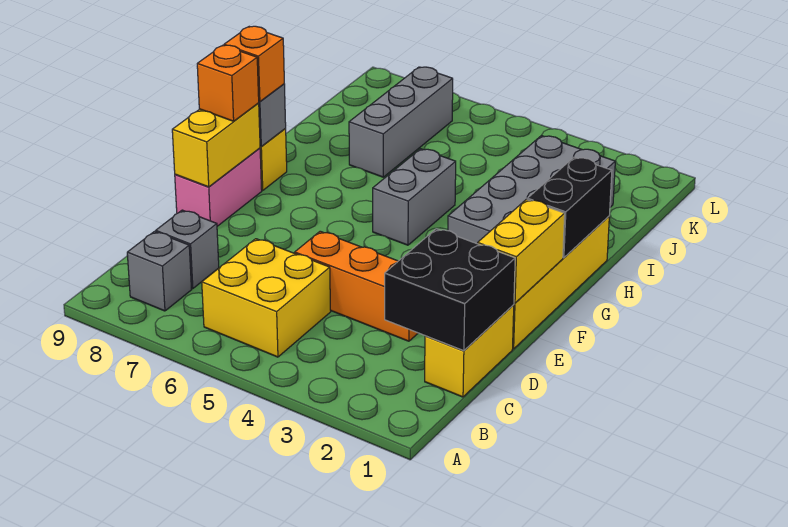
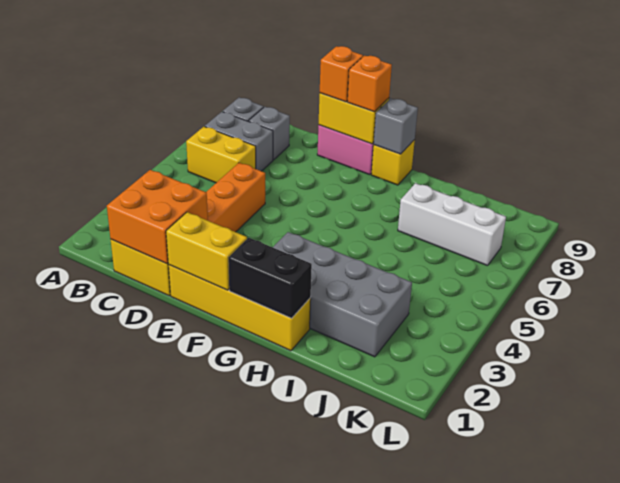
yellow brick B5:C6 level 1 -> yellow brick B6:C6 level 1
black brick C1:D2 level 2 -> orange brick C1:D2 level 2
grey brick G5:H5 level 1 -> grey brick B7:C7 level 1
orange brick G9 level 3 -> orange brick E9 level 3
grey brick I7:K7 level 1 -> white brick I7:K7 level 1

